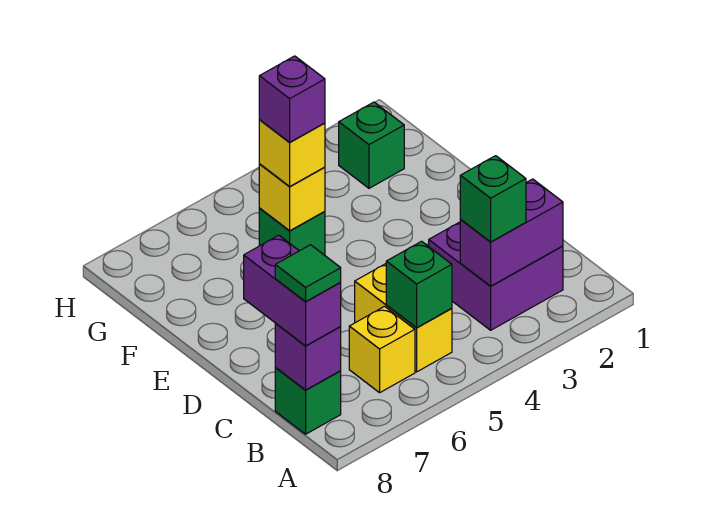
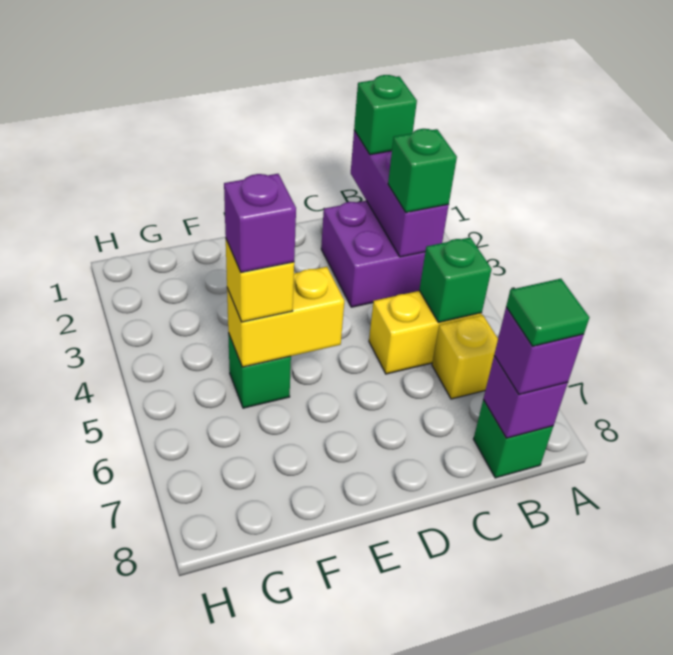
purple brick B2:B3 level 2 -> purple brick B1:B3 level 2
purple brick B8:C8 level 3 -> purple brick B8 level 3
yellow brick F5 level 2 -> yellow brick E5:F5 level 2
green brick G2 level 1 -> green brick B1 level 3

